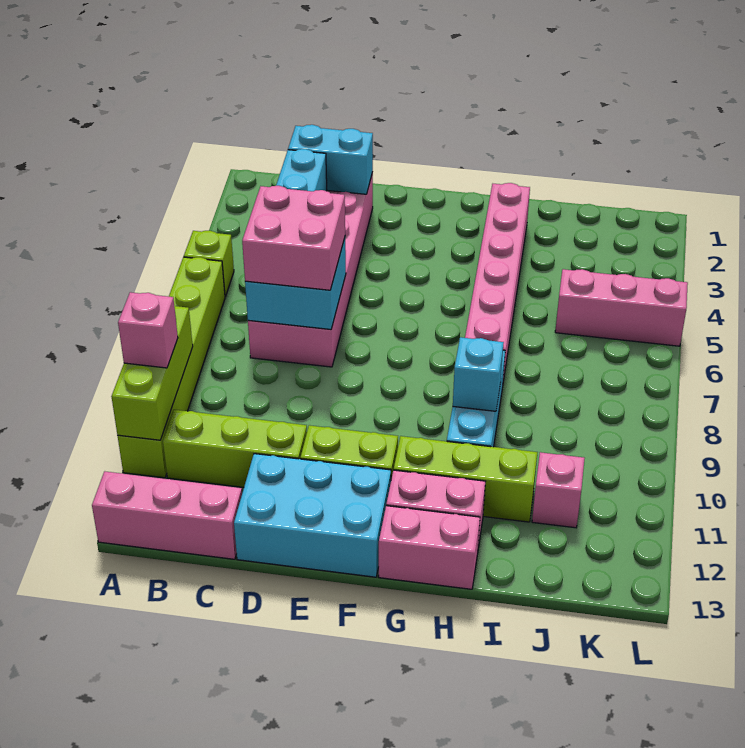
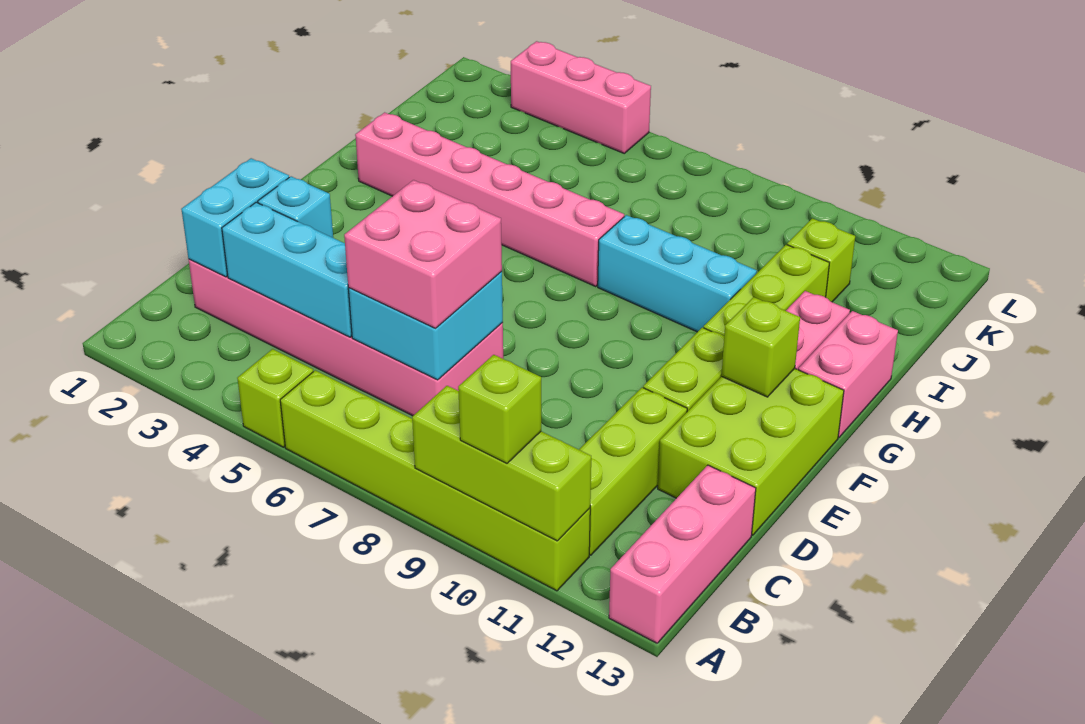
pink brick A10 level 3 -> lime brick A10 level 3
cyan brick D12:F13 level 1 -> lime brick D12:F13 level 1
none -> lime brick F12 level 2
cyan brick H9 level 2 -> cyan brick D3 level 2
pink brick J5:L5 level 1 -> pink brick L3:L5 level 1
pink brick J11 level 1 -> lime brick J11 level 1

